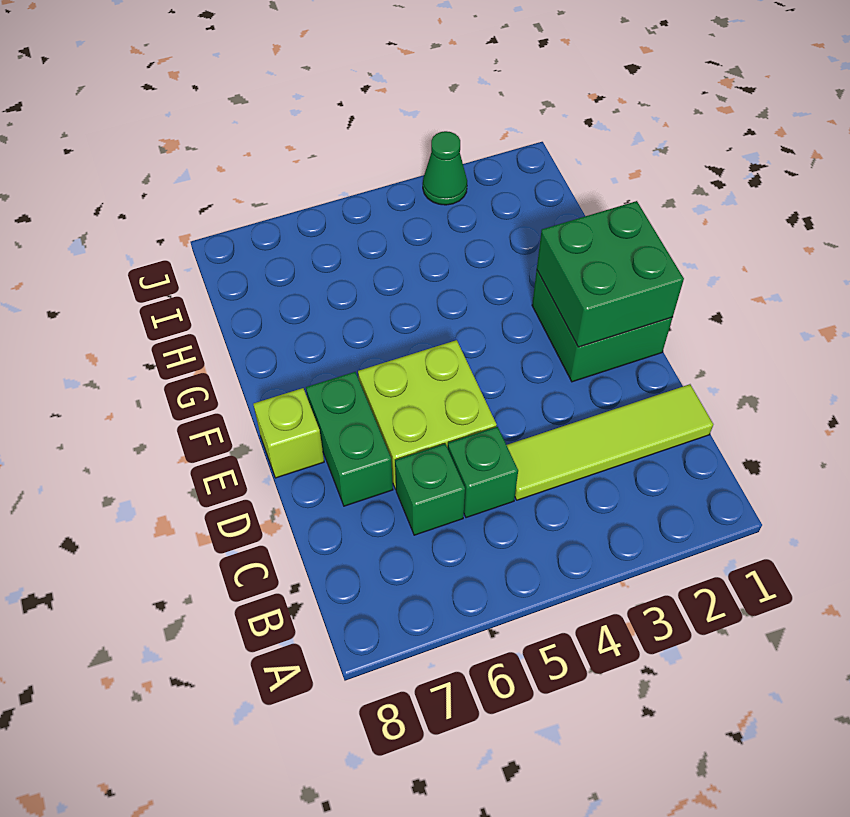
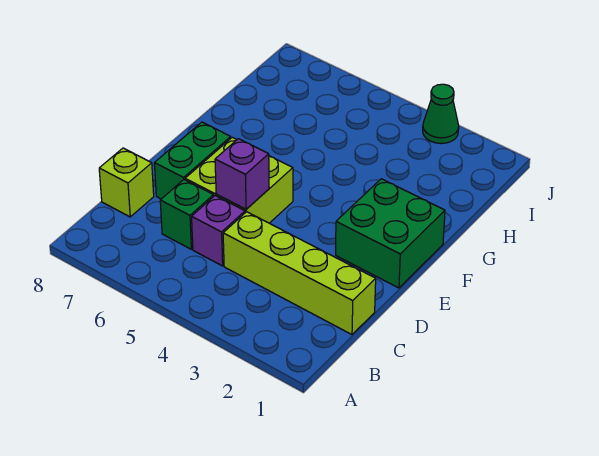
lime tile C1:C4 level 1 -> lime brick C1:C4 level 1
green brick C5 level 1 -> purple brick C5 level 1
none -> purple brick D5 level 2
green brick E1:F2 level 2 -> none
lime brick E8 level 1 -> lime brick C8 level 1

